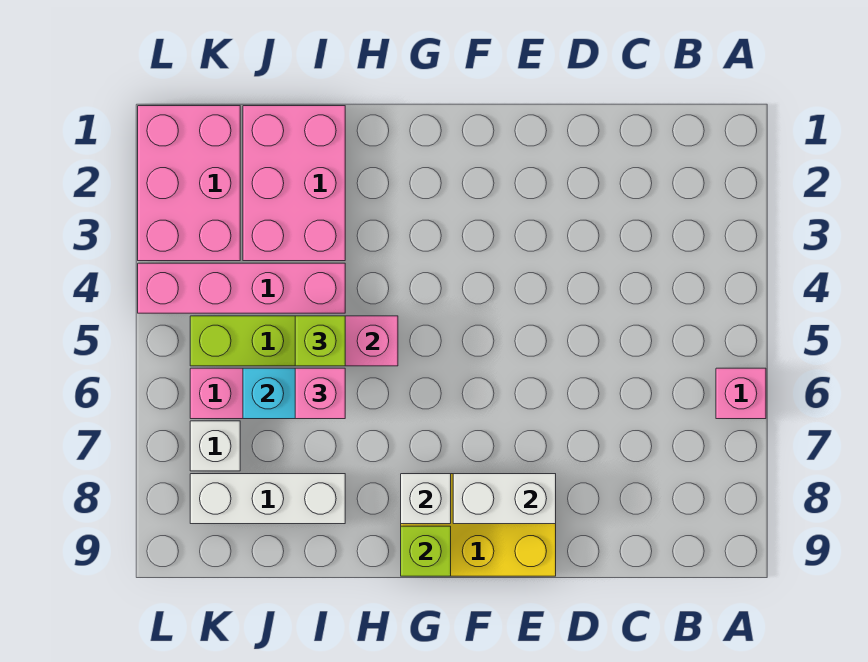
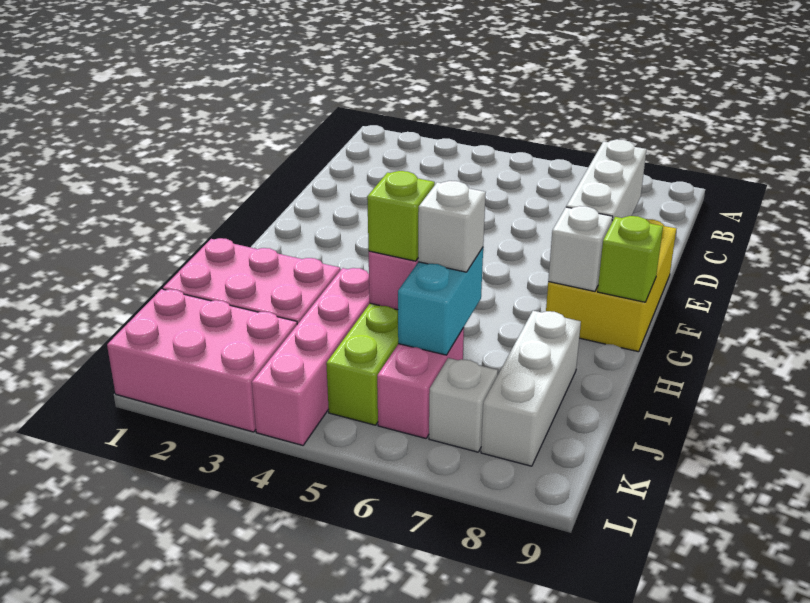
pink brick A6 level 1 -> none
white brick E8:F8 level 2 -> white brick D8:F8 level 2
pink brick I6 level 3 -> white brick I6 level 3

